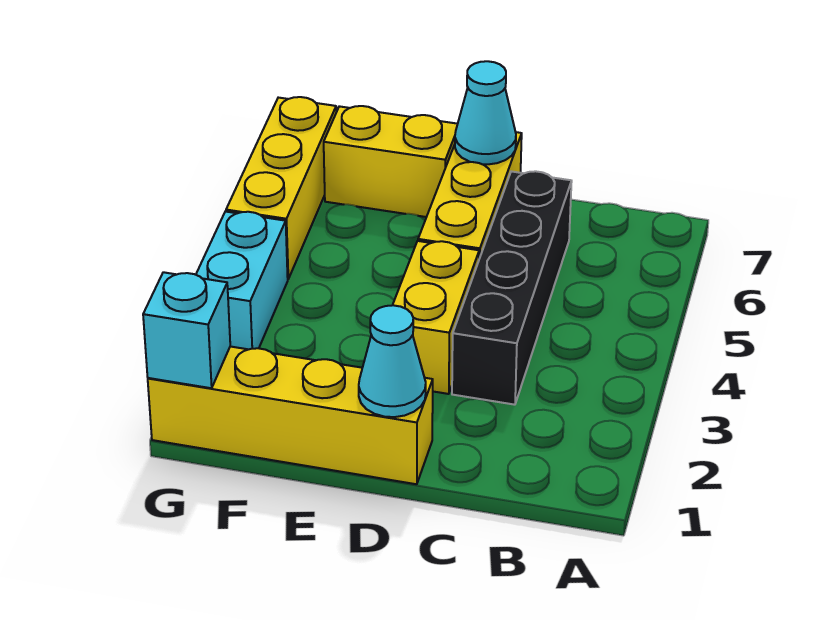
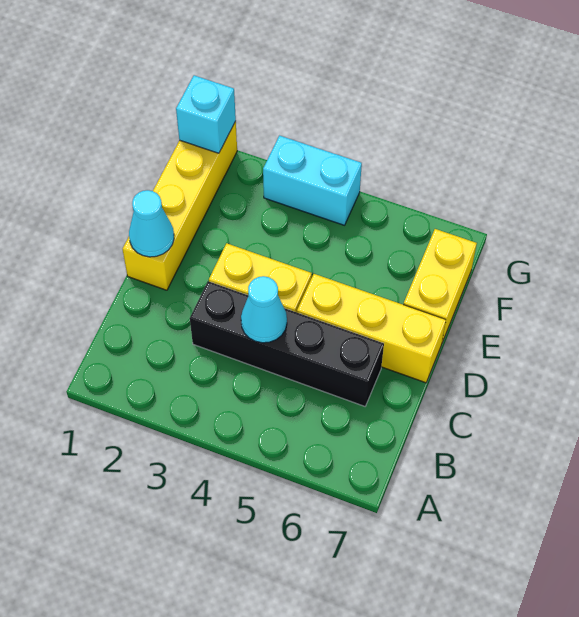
cyan cone D7 level 2 -> cyan cone C4 level 2
yellow brick G5:G7 level 1 -> none

